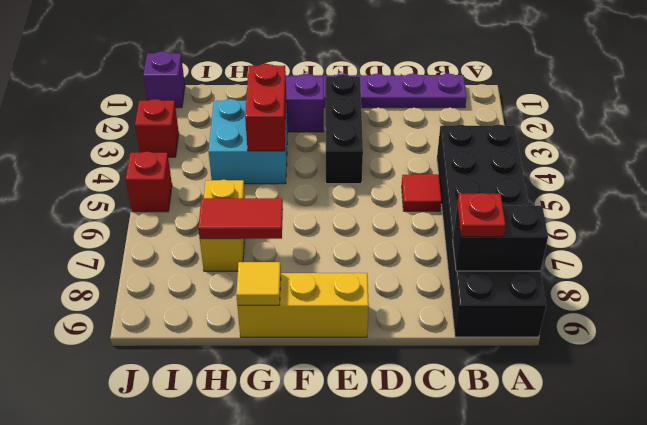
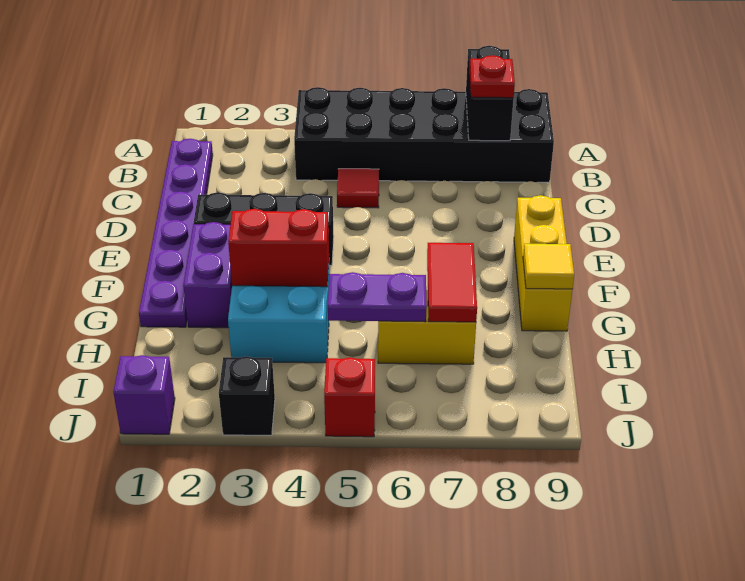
none -> purple plate H5:H6 level 2
red brick J3 level 1 -> black brick J3 level 1

